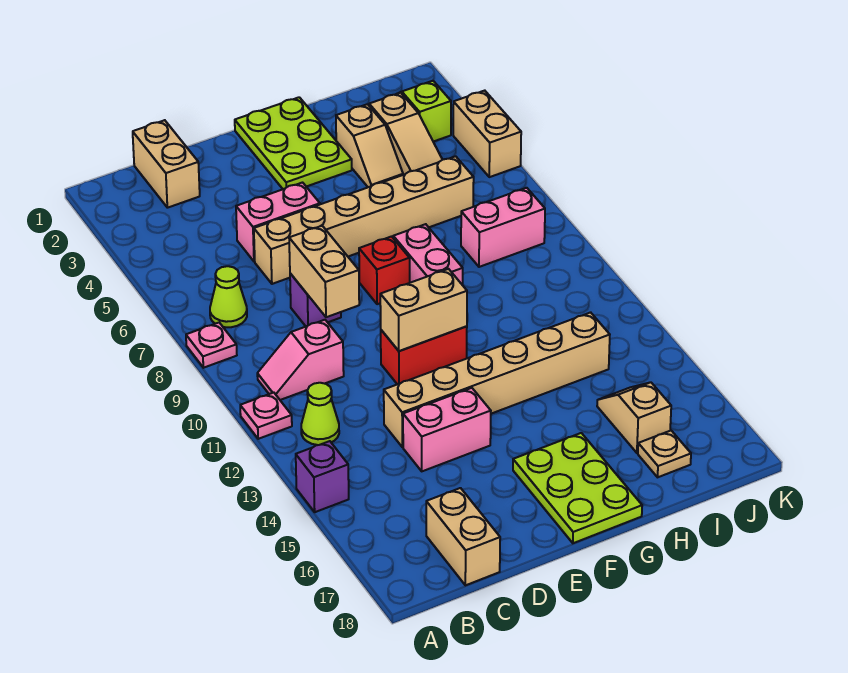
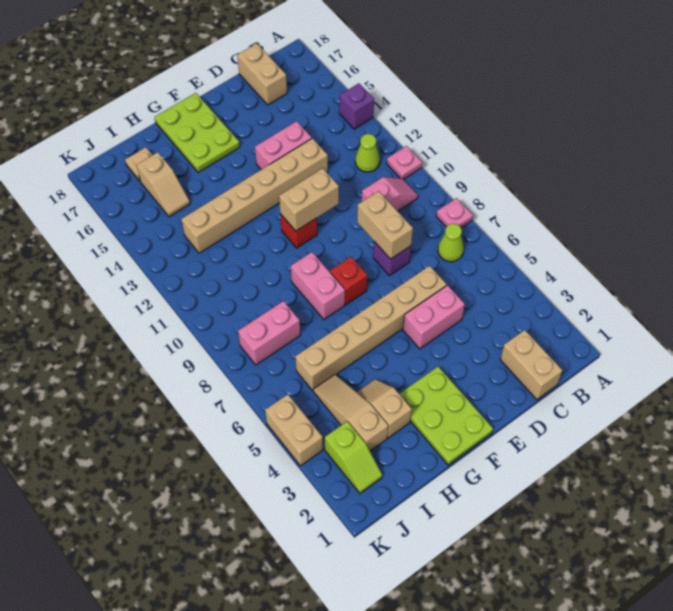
red brick E11:F11 level 1 -> red brick F11 level 1

